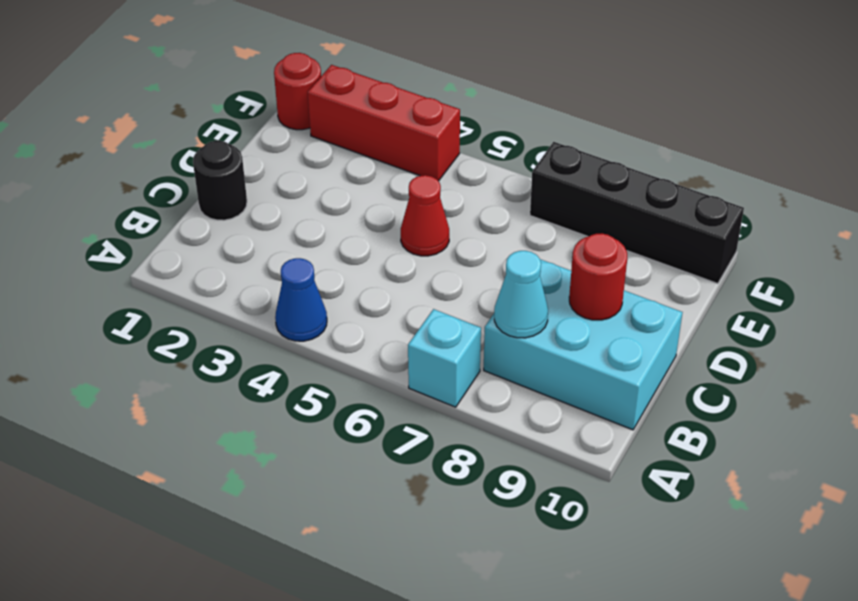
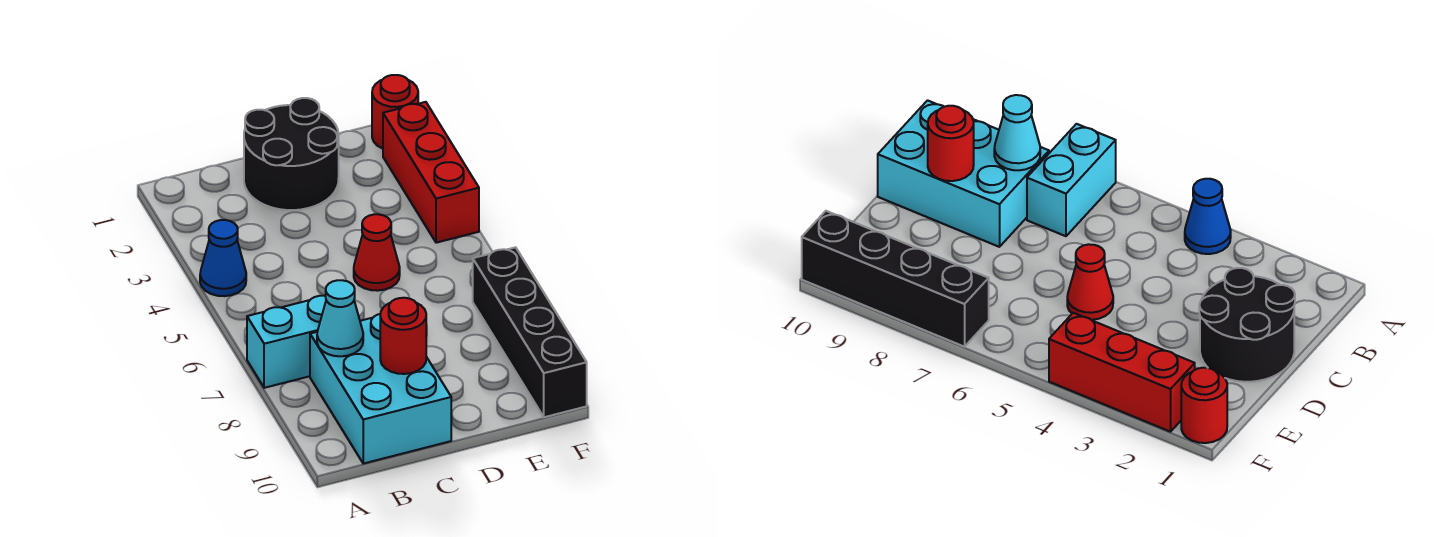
cyan brick A7 level 1 -> cyan brick A7:B7 level 1
black round brick C1 level 1 -> black round brick C1:D2 level 1

